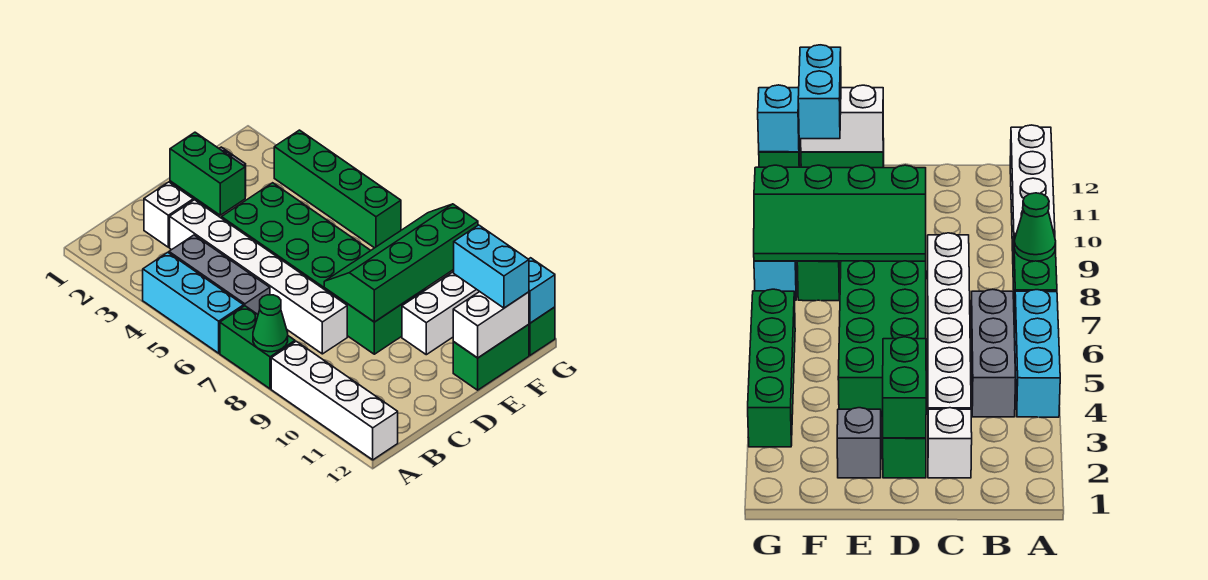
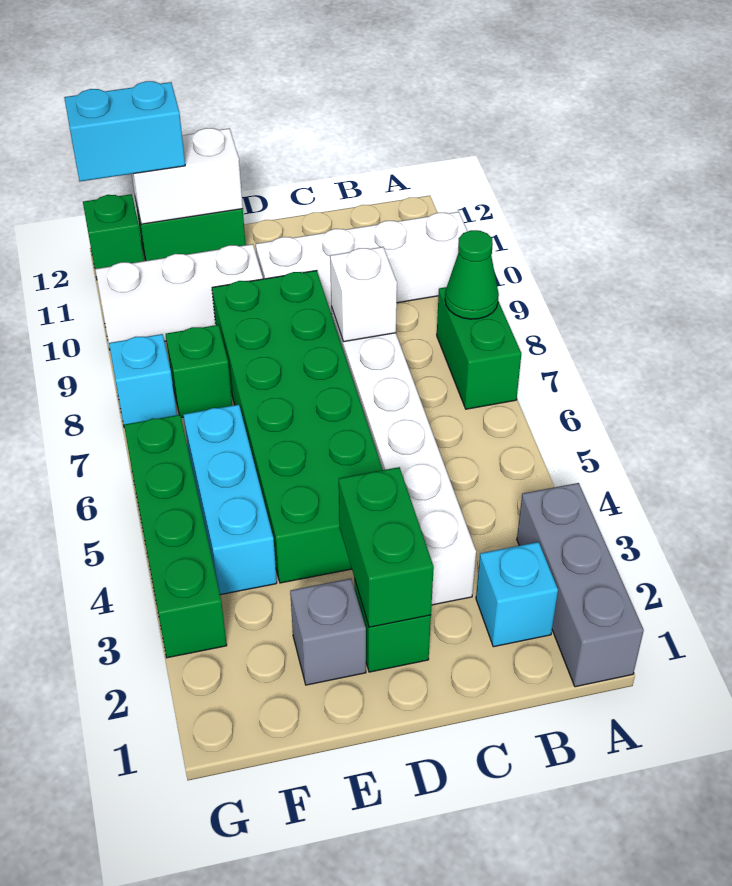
cyan brick A4:A6 level 1 -> cyan brick F4:F6 level 1
white brick A9:A12 level 1 -> white brick A10:D10 level 1
grey brick B4:B6 level 1 -> grey brick A1:A3 level 1
white brick C2 level 1 -> white brick C8 level 2
green slope D8:G9 level 2 top 9 -> none
cyan brick F11:F12 level 3 -> cyan brick F12:G12 level 3
cyan brick G12 level 2 -> cyan brick B2 level 1

